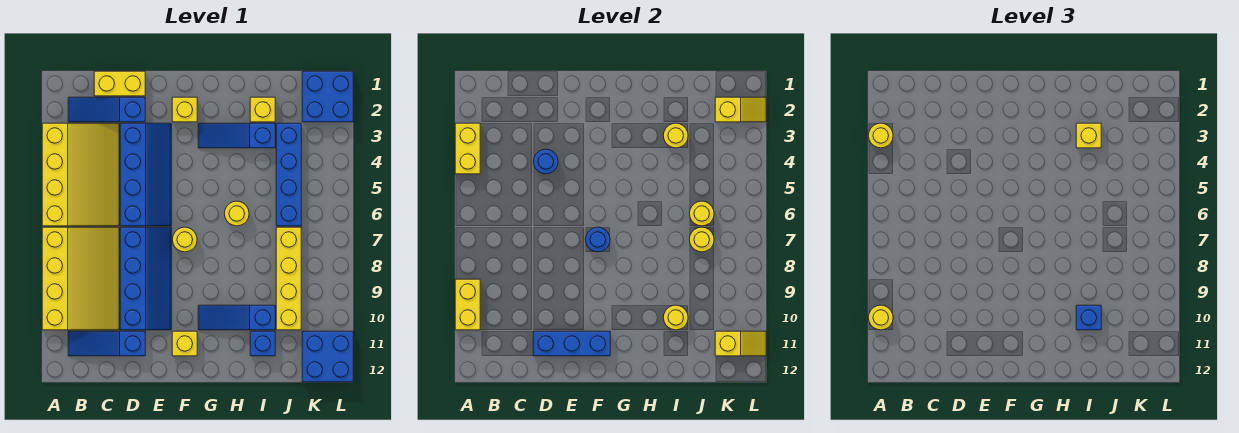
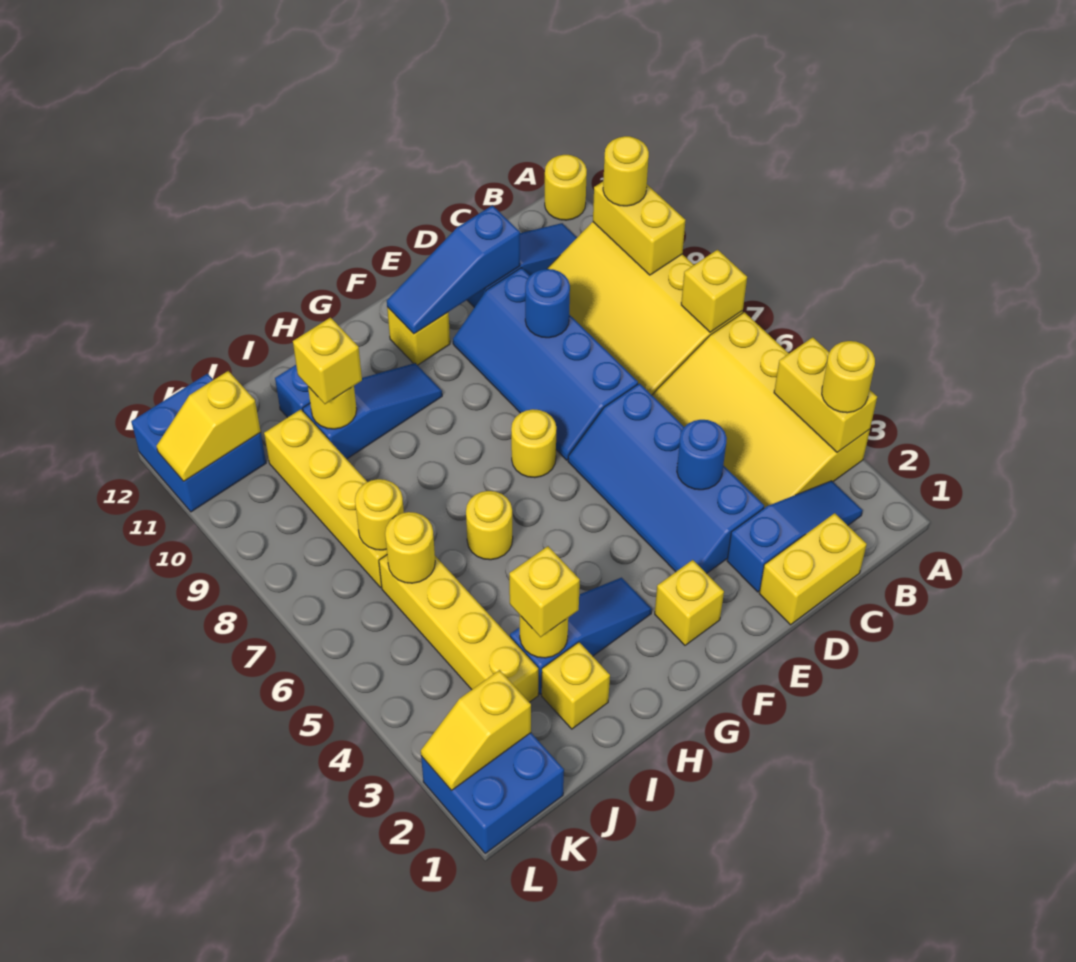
none -> yellow brick A7 level 2
none -> yellow round brick A12 level 1
blue brick D11:F11 level 2 -> blue slope D11:F11 level 2 top D
blue round brick F7 level 2 -> blue round brick D9 level 2
blue brick I10 level 3 -> yellow brick I10 level 3
blue brick J3:J6 level 1 -> yellow brick J3:J6 level 1

